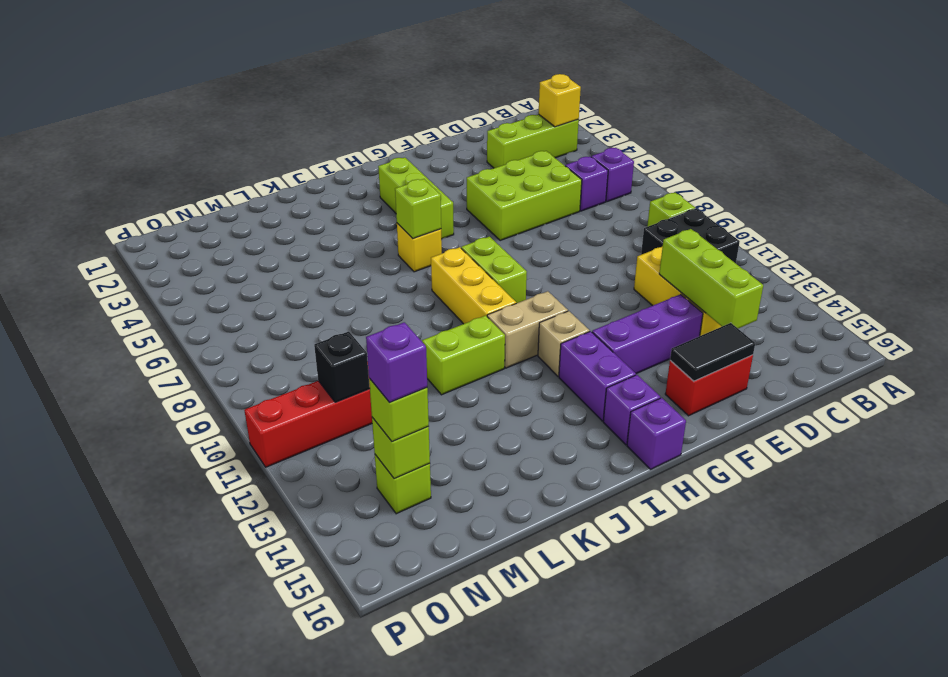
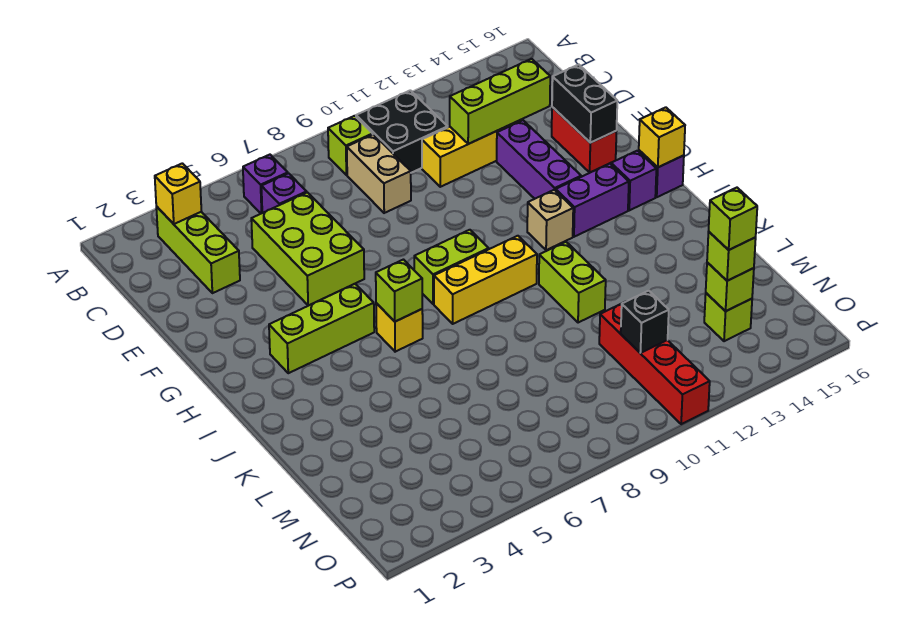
black tile E15:F15 level 2 -> black brick E15:F15 level 2
tan brick H11:I11 level 1 -> tan brick C9:D9 level 1
none -> yellow brick H16 level 2
purple brick N14 level 4 -> lime brick N14 level 4

